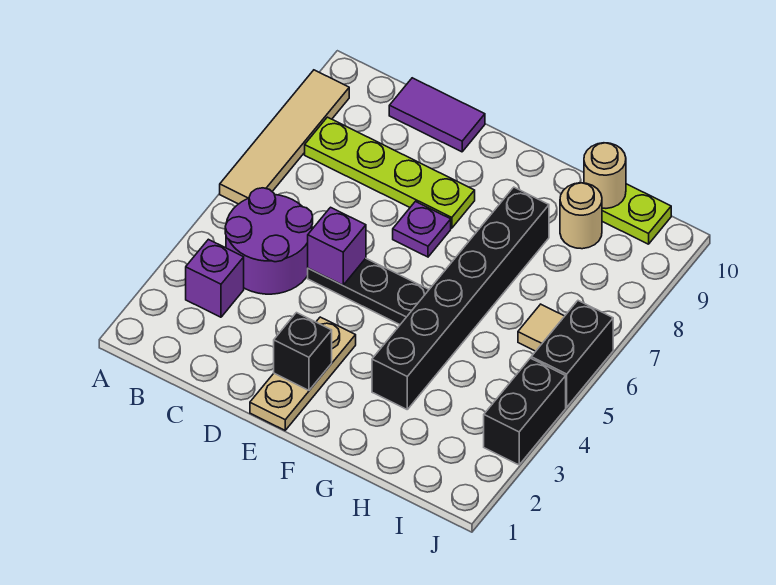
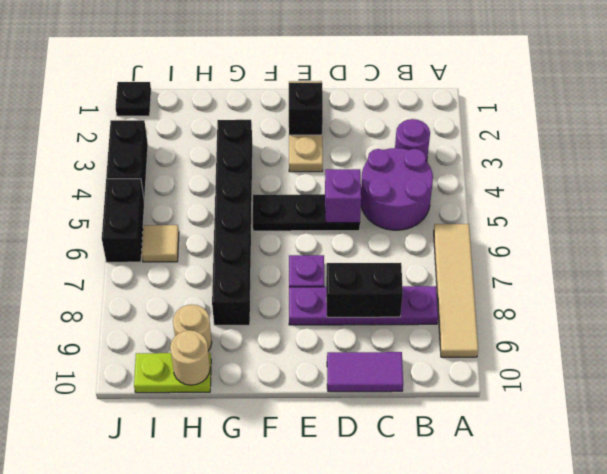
purple brick B3 level 1 -> purple round brick B3 level 1
lime plate B8:E8 level 1 -> purple plate B8:E8 level 1
none -> black brick C8:D8 level 2
none -> black plate J1 level 1

